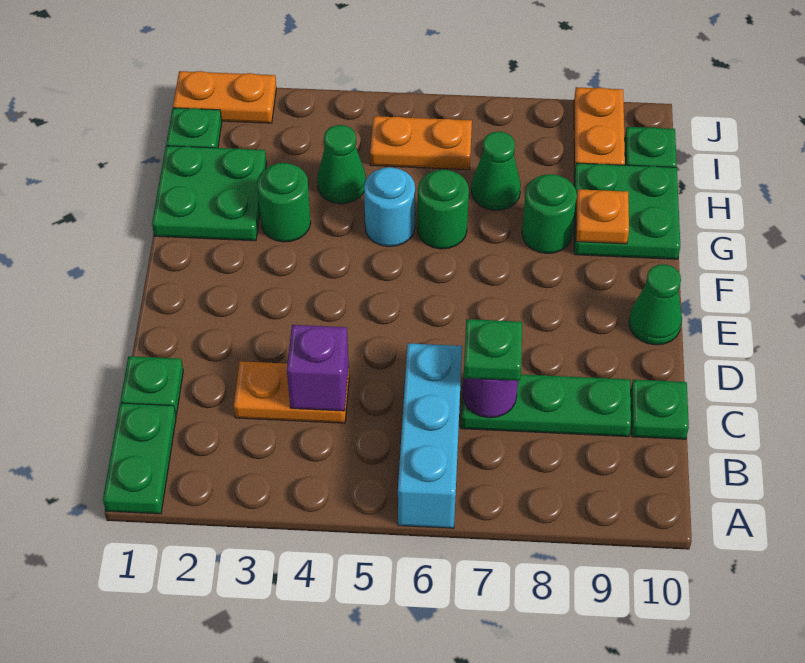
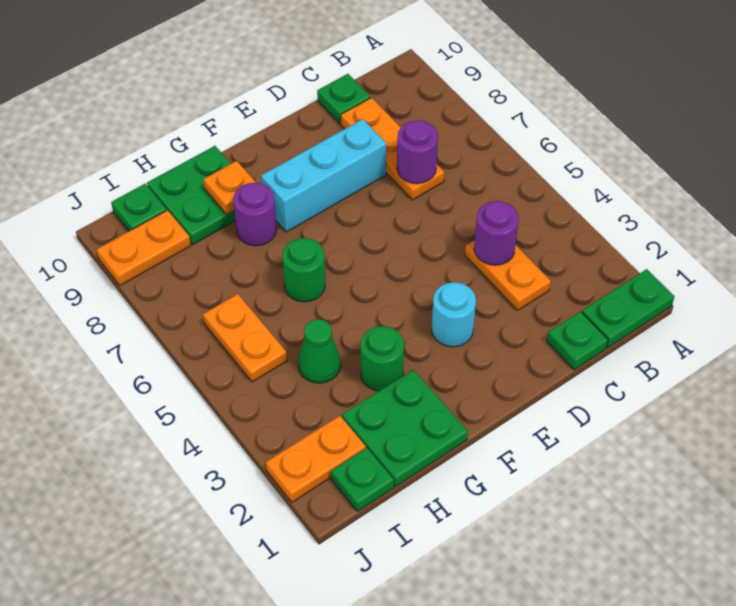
cyan brick A6:C6 level 1 -> cyan brick D8:F8 level 1
purple brick C4 level 2 -> purple round brick C4 level 2
green plate C7:C9 level 1 -> orange plate C7:C9 level 1
green plate C7 level 3 -> none
green cone E10 level 1 -> none
cyan round brick G5 level 1 -> cyan round brick E3 level 1
green round brick G8 level 1 -> purple round brick G8 level 1
green cone H7 level 1 -> none
orange plate J1:J2 level 1 -> orange plate I2:J2 level 1

